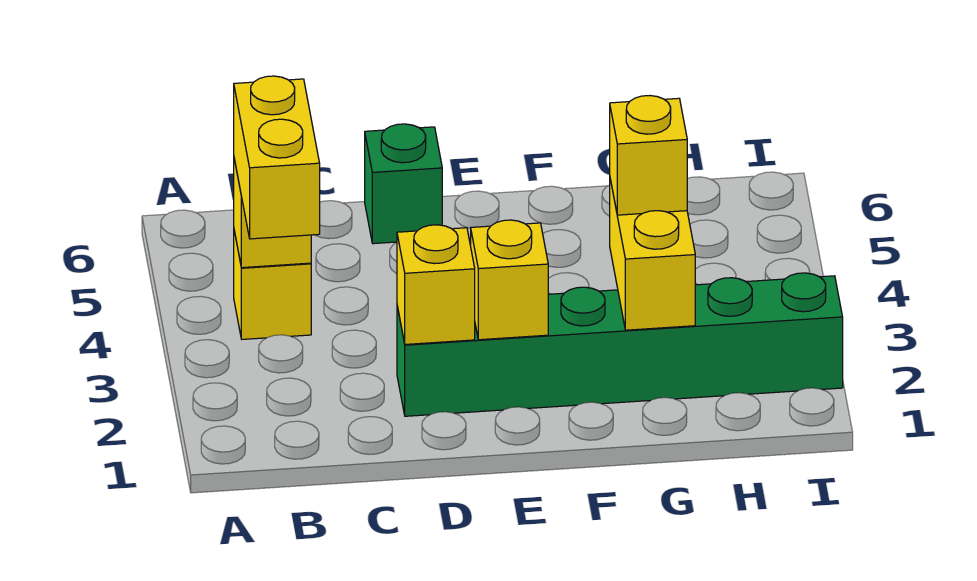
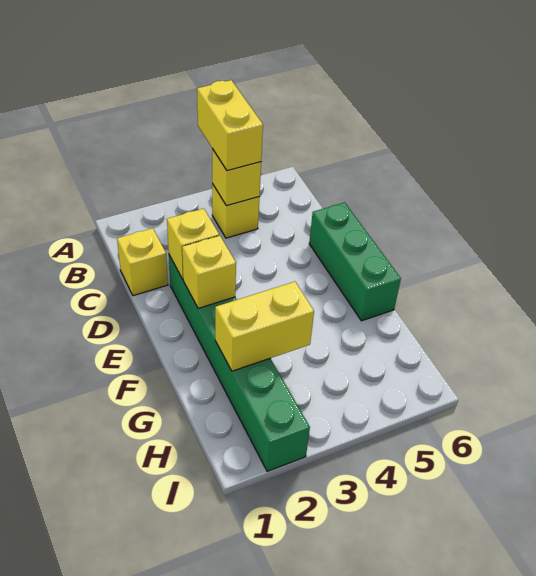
yellow brick B3:B4 level 3 -> yellow brick A4:B4 level 3
green brick D6 level 1 -> green brick D6:F6 level 1
yellow brick G3 level 3 -> yellow brick C1 level 1

